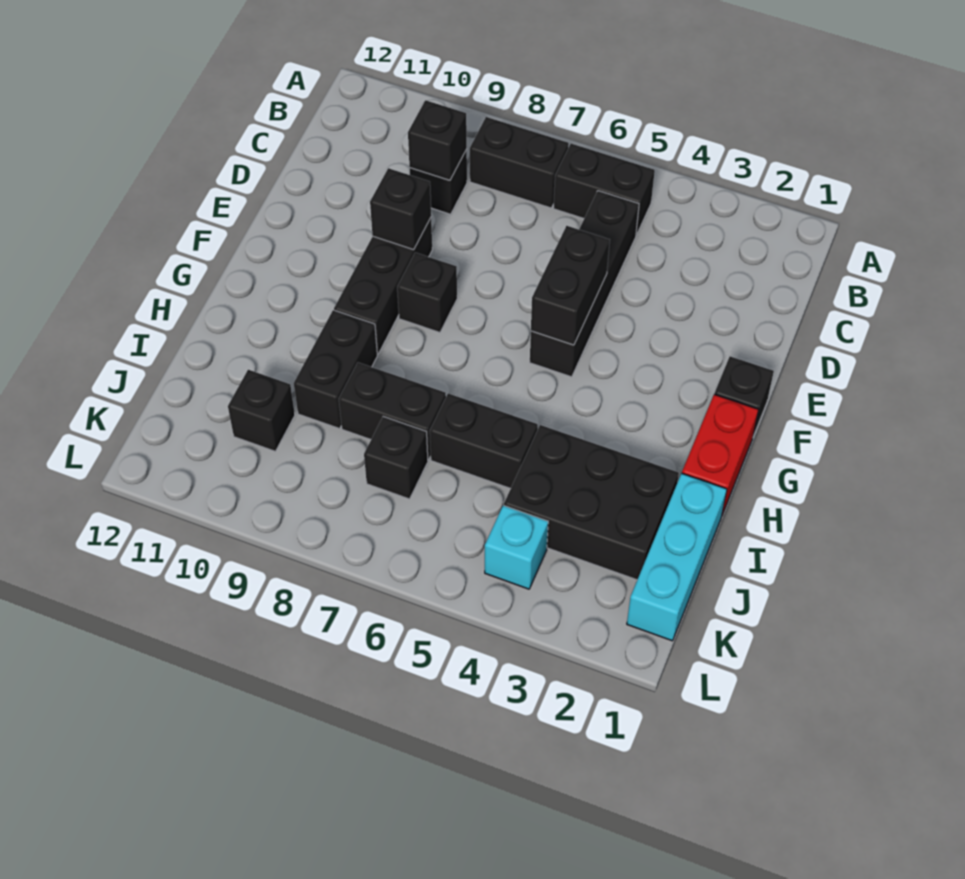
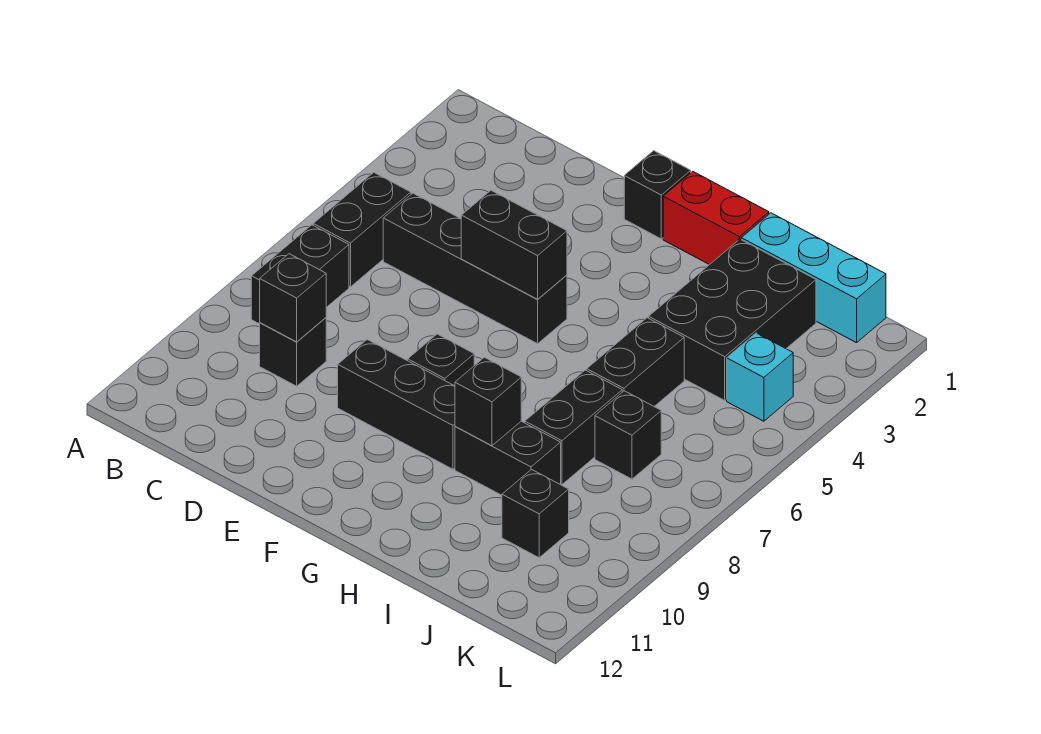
black brick E9 level 2 -> black brick H9 level 2

